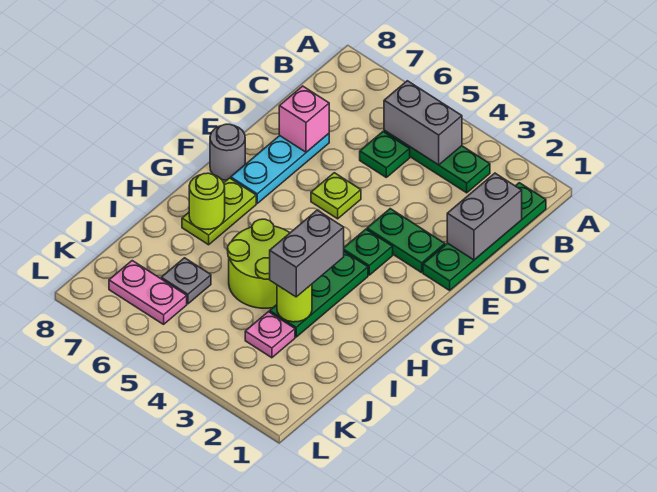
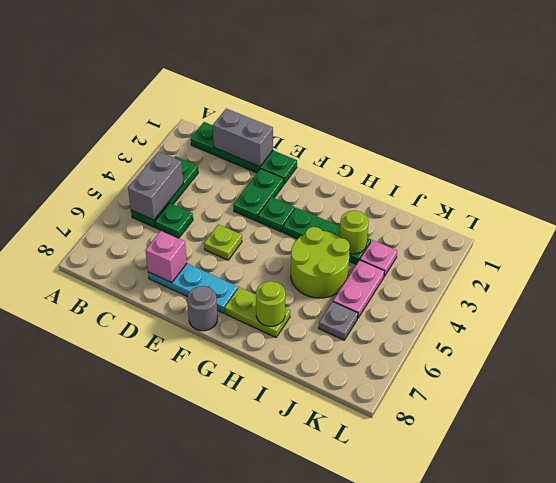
grey brick H3:I3 level 3 -> none
pink plate K6:K7 level 1 -> pink plate J4:J5 level 1

